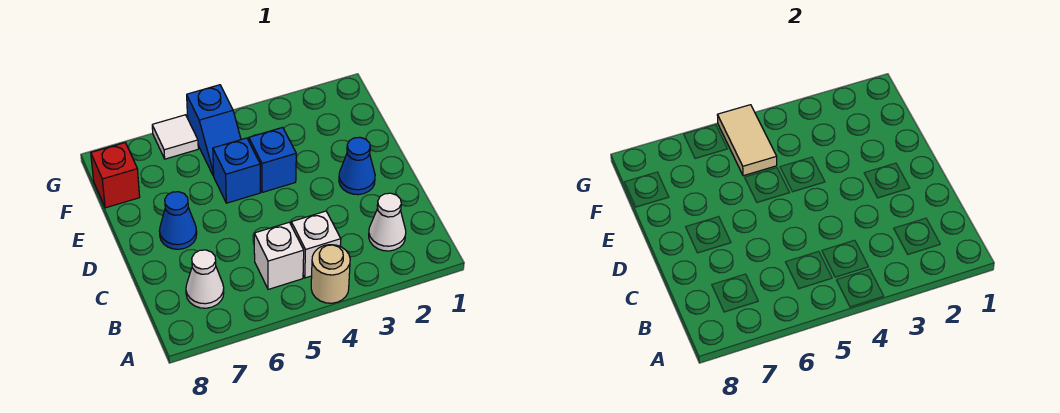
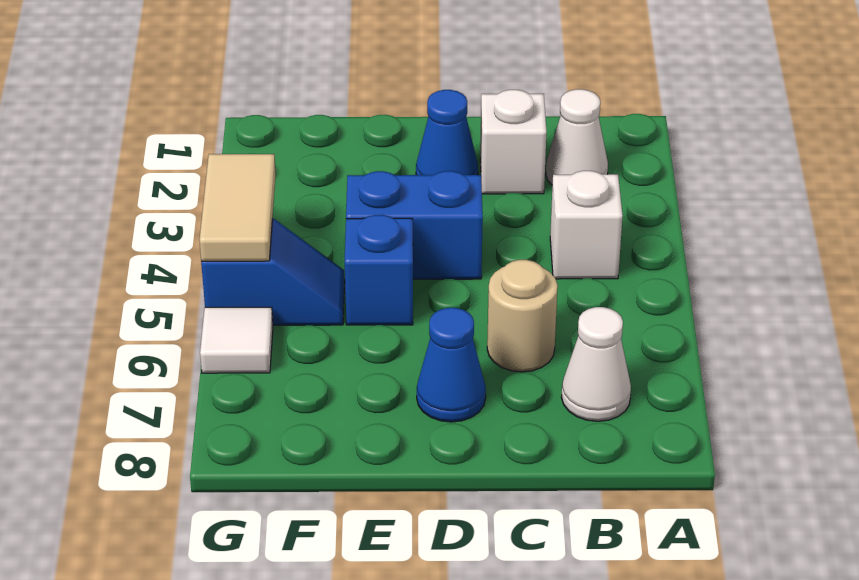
tan round brick A4 level 1 -> tan round brick C6 level 1
white brick B5 level 1 -> white brick C2 level 1
blue brick E4 level 1 -> blue brick D4:E4 level 1
tan tile F5:G5 level 2 -> tan tile G4:G5 level 2
red brick F8 level 1 -> none

